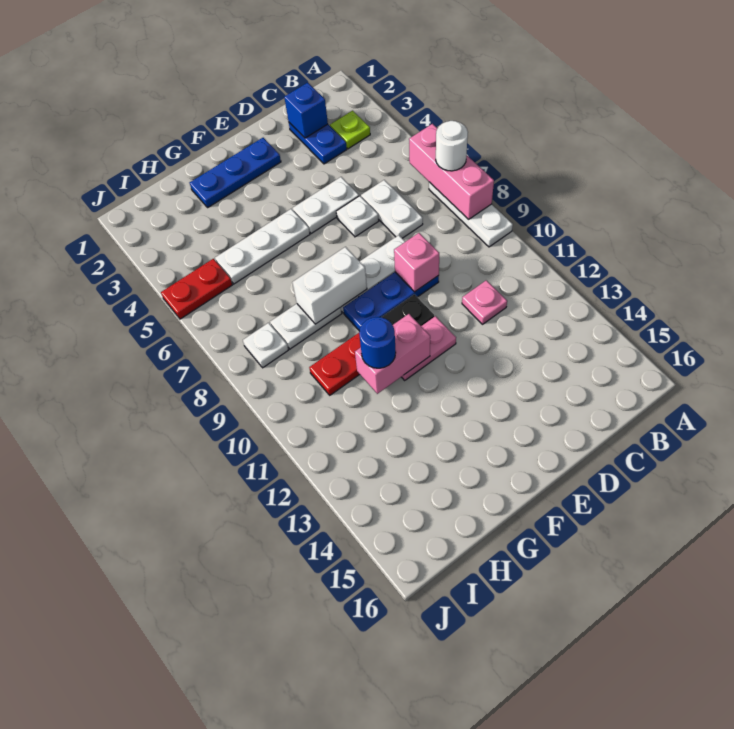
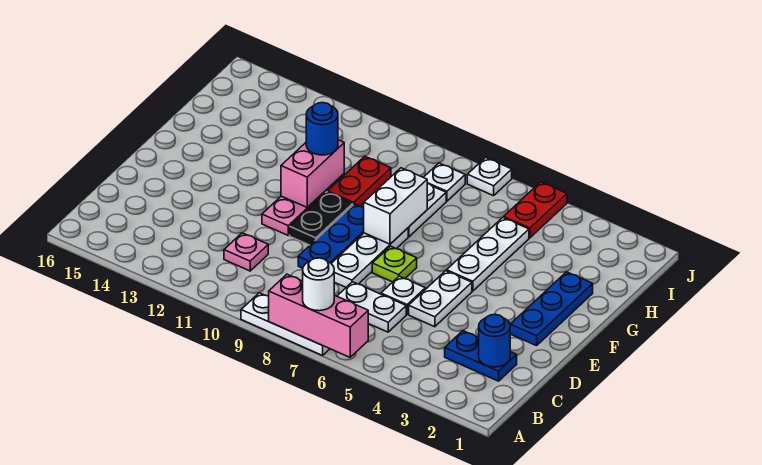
lime plate B3 level 1 -> lime plate E7 level 1
blue brick C2 level 2 -> blue round brick C2 level 2
pink brick D9 level 2 -> none
none -> white plate J7 level 1

